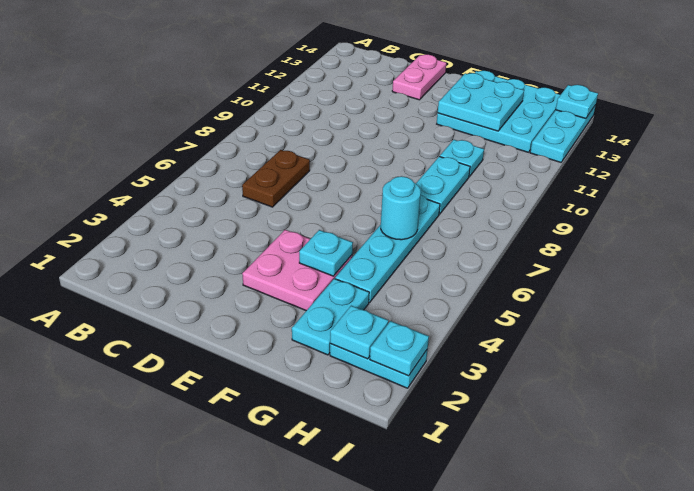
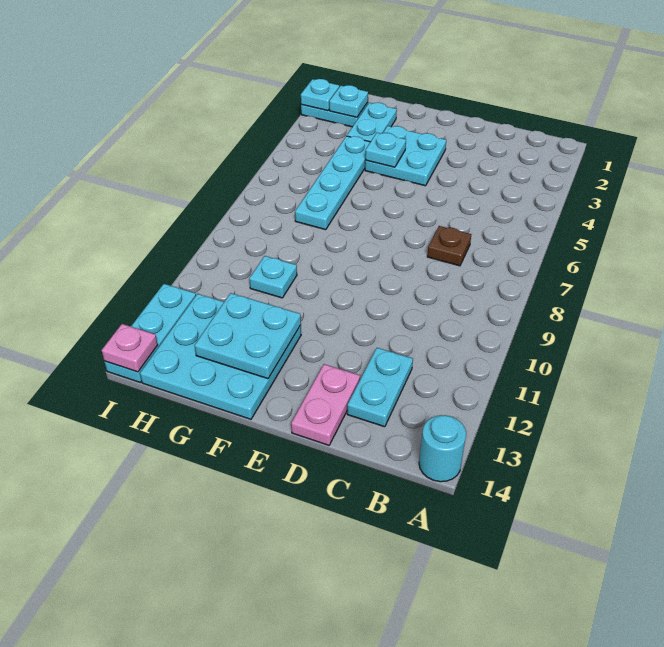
brown plate C6:C7 level 1 -> brown plate C7 level 1
pink plate E3:F4 level 1 -> cyan plate E3:F4 level 1
cyan round brick G6 level 2 -> cyan round brick A14 level 1
cyan plate G8:G9 level 1 -> cyan plate C12:C13 level 1
cyan plate I14 level 2 -> pink plate I14 level 2

